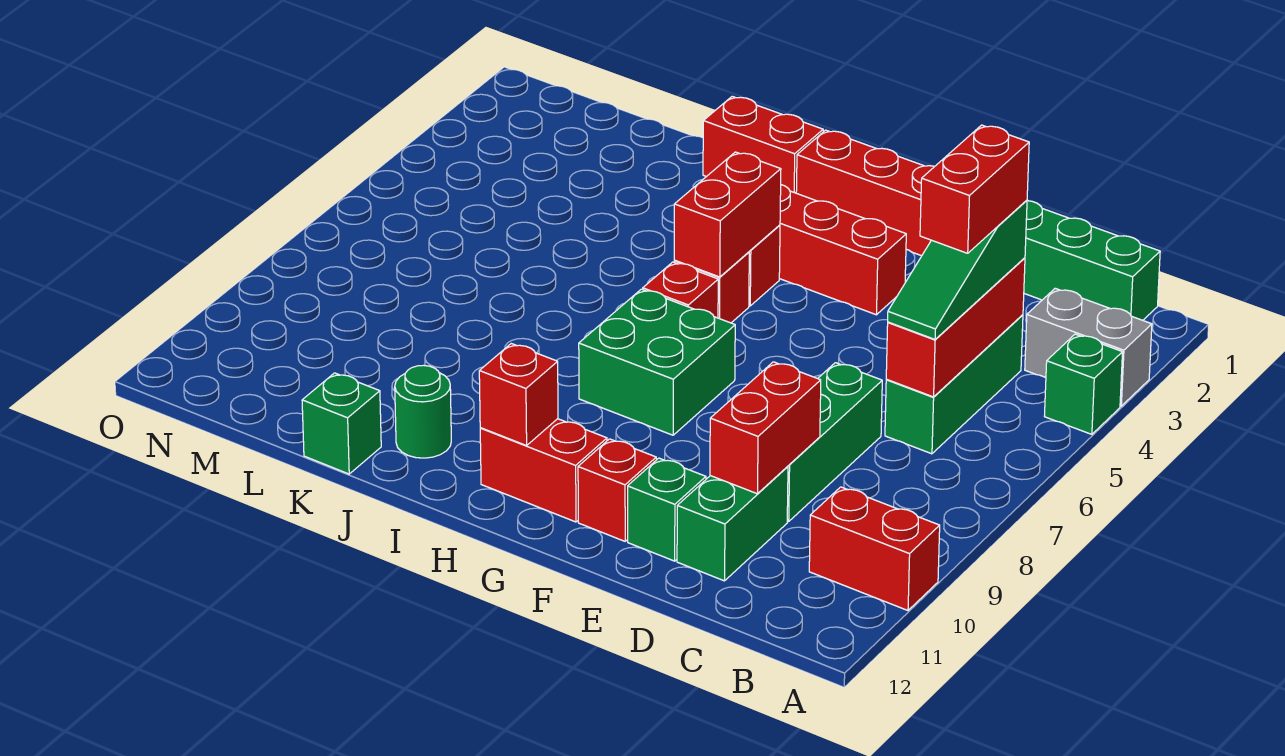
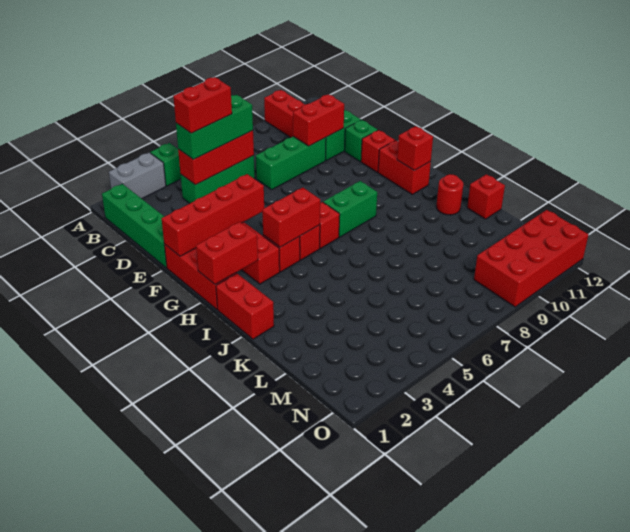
grey brick A3:B3 level 1 -> grey brick A2:A3 level 1
green slope C4:C6 level 3 top 4 -> green brick C4:C6 level 3
none -> red brick F1:F4 level 2
green brick G7:H8 level 1 -> green brick H7:H8 level 1
none -> red brick H1:H2 level 2
green round brick J11 level 1 -> red round brick J11 level 1
green brick K12 level 1 -> red brick K12 level 1
none -> red brick N9:O12 level 1

